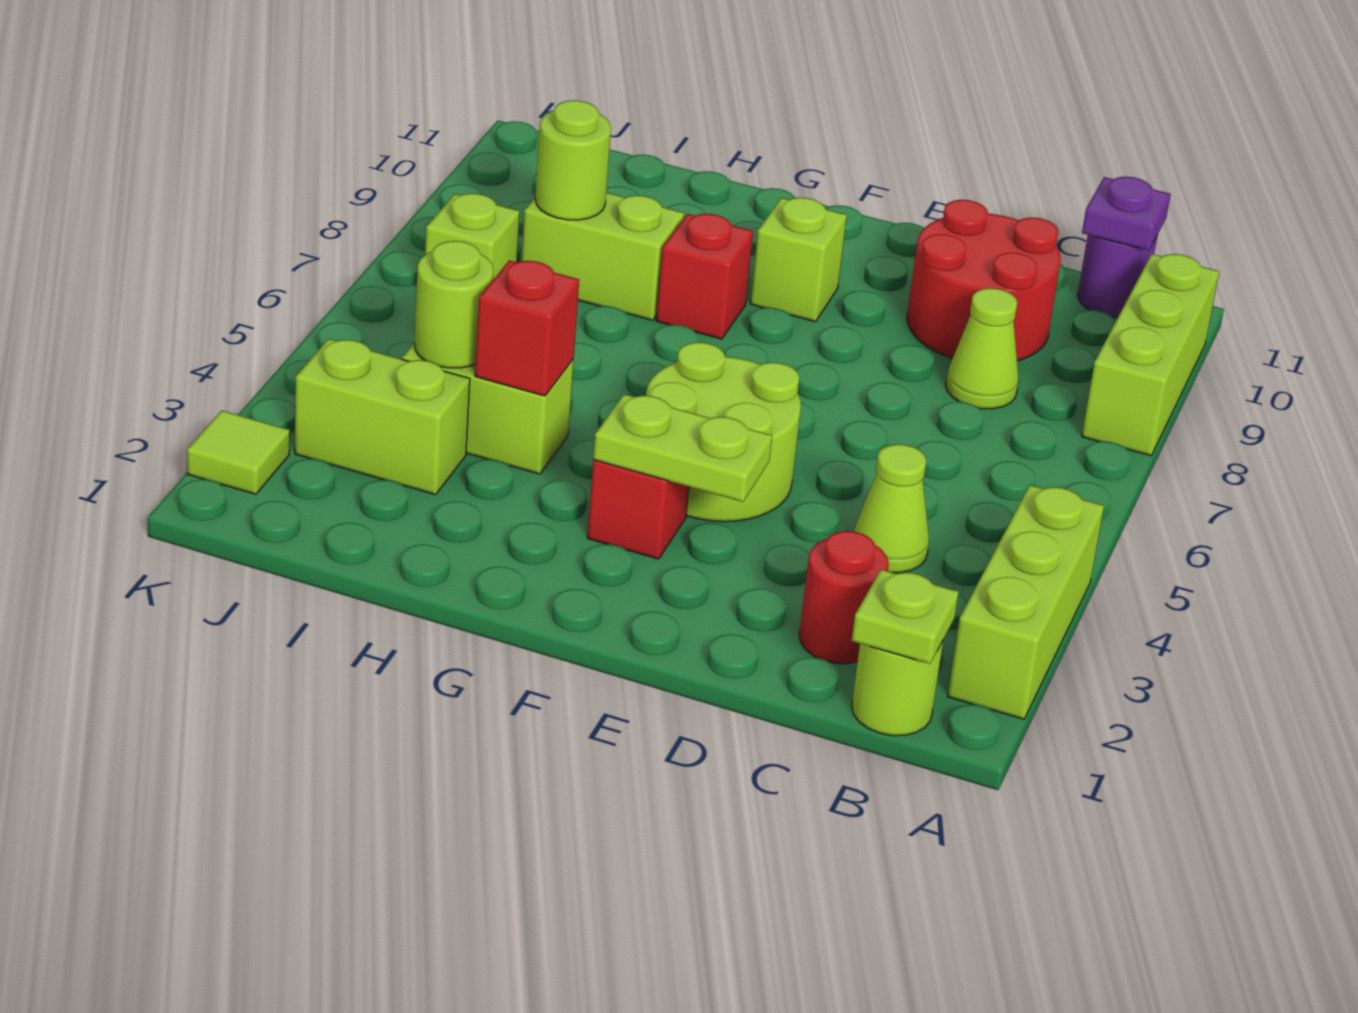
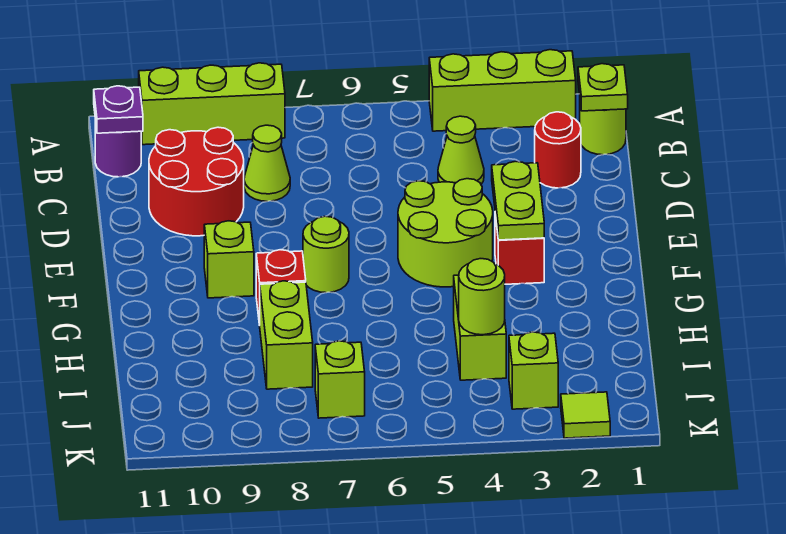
red brick H4 level 2 -> none
lime brick I3:J3 level 1 -> lime brick J3 level 1
lime round brick I8 level 2 -> lime round brick F7 level 1

